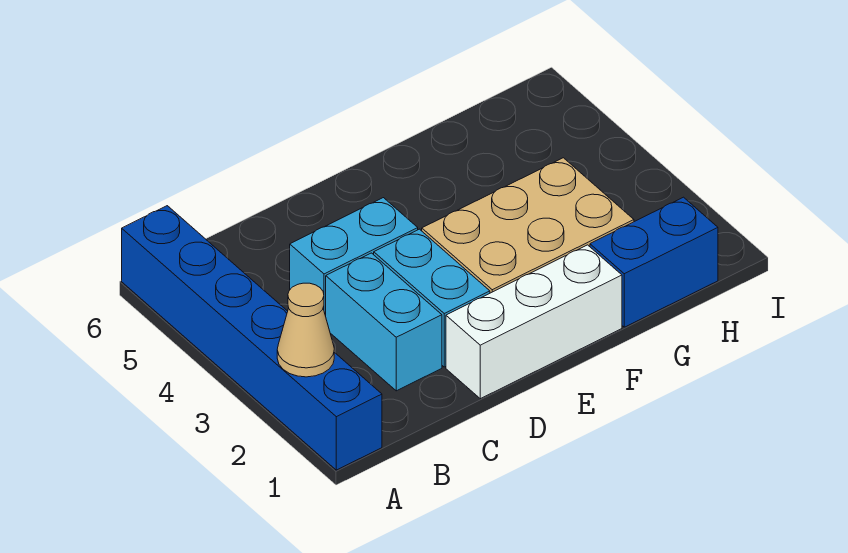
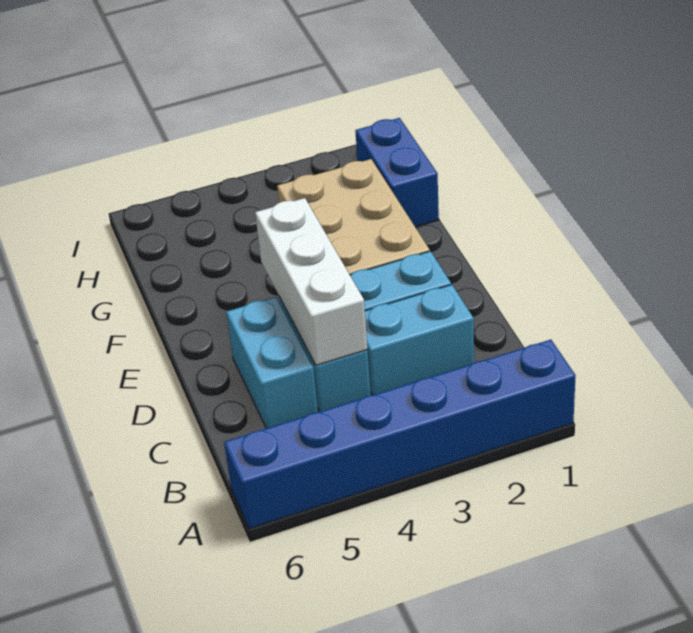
tan cone A2 level 2 -> none
none -> cyan brick C5:D5 level 1
white brick D1:F1 level 1 -> white brick C4:E4 level 2

